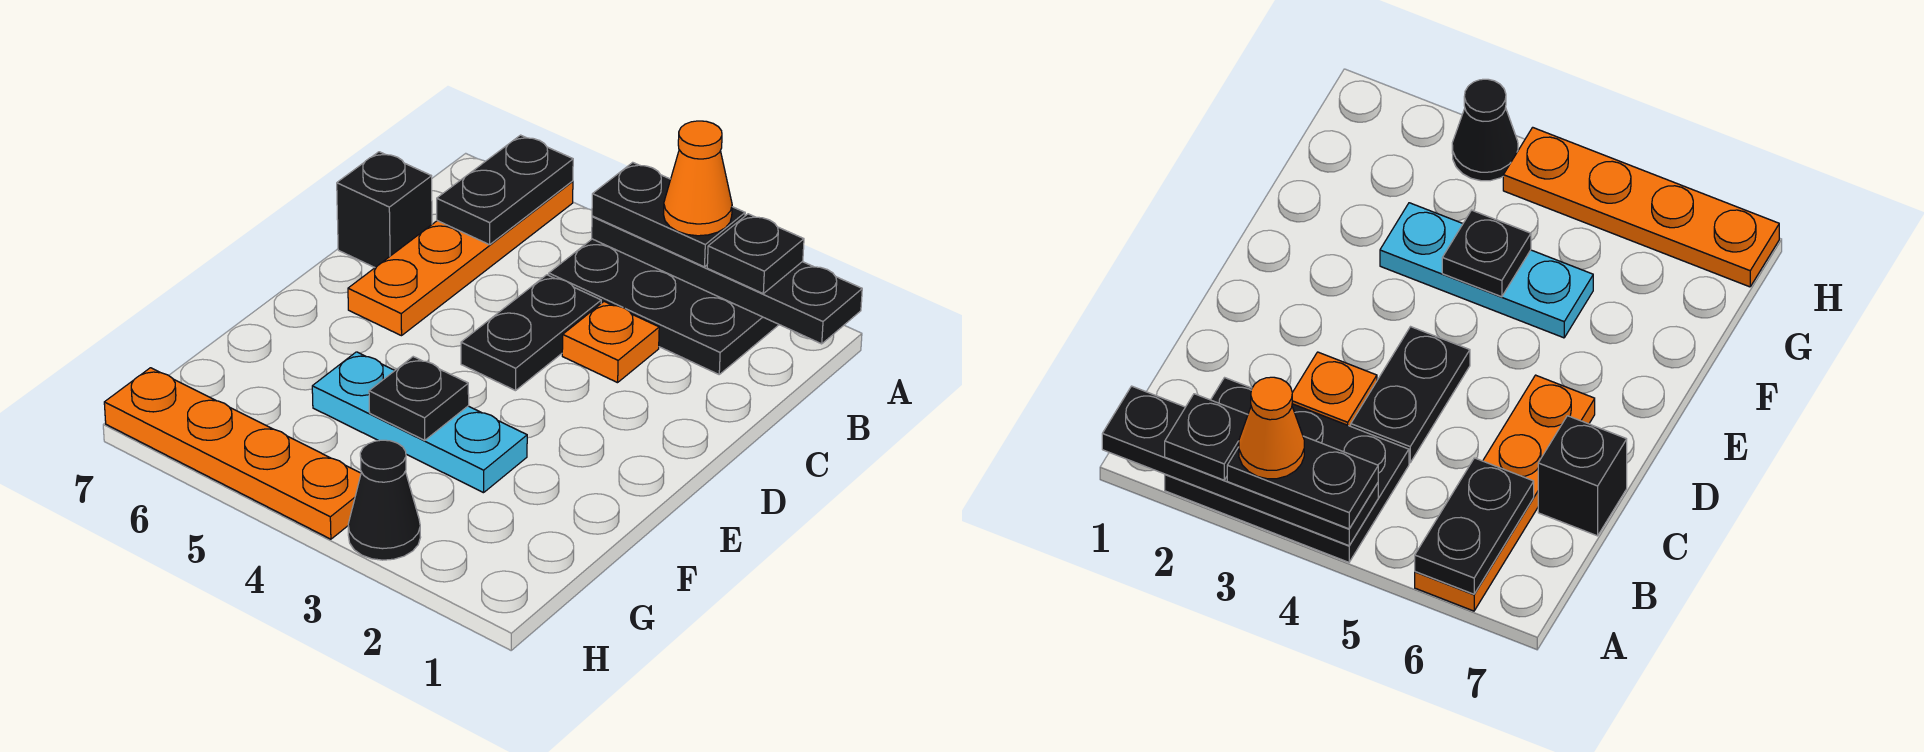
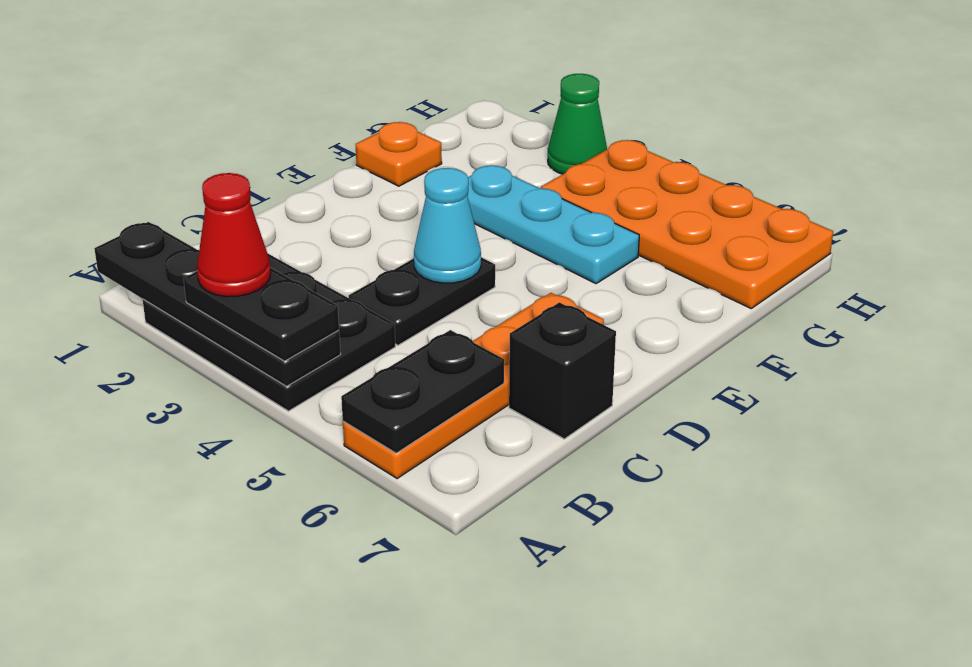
black plate A2 level 3 -> none
orange cone A3 level 4 -> red cone A3 level 4
orange plate C3 level 1 -> orange plate F1 level 1
none -> cyan cone D4 level 2
black plate F4 level 2 -> none
black cone H3 level 1 -> green cone H3 level 1
orange plate H4:H7 level 1 -> orange plate G4:H7 level 1

